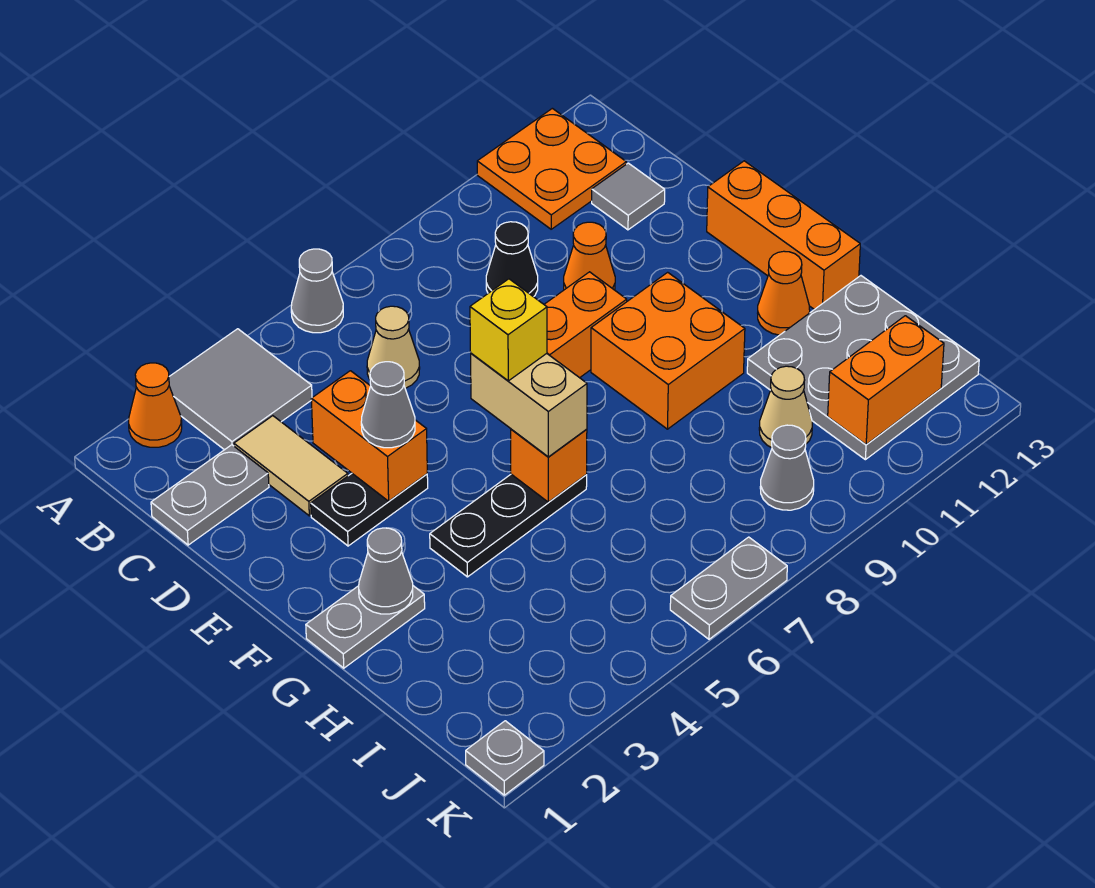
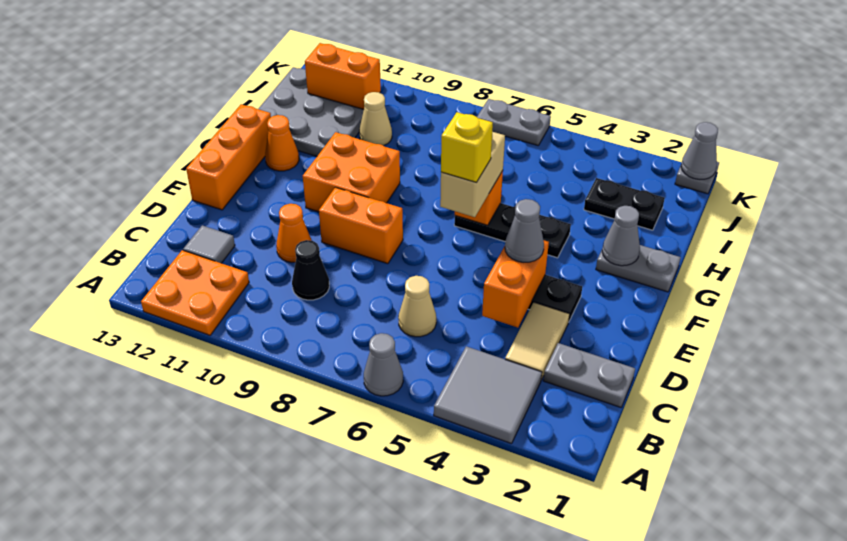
orange cone A2 level 1 -> none
none -> black plate I2:I3 level 1
grey cone J9 level 1 -> grey cone K1 level 2

